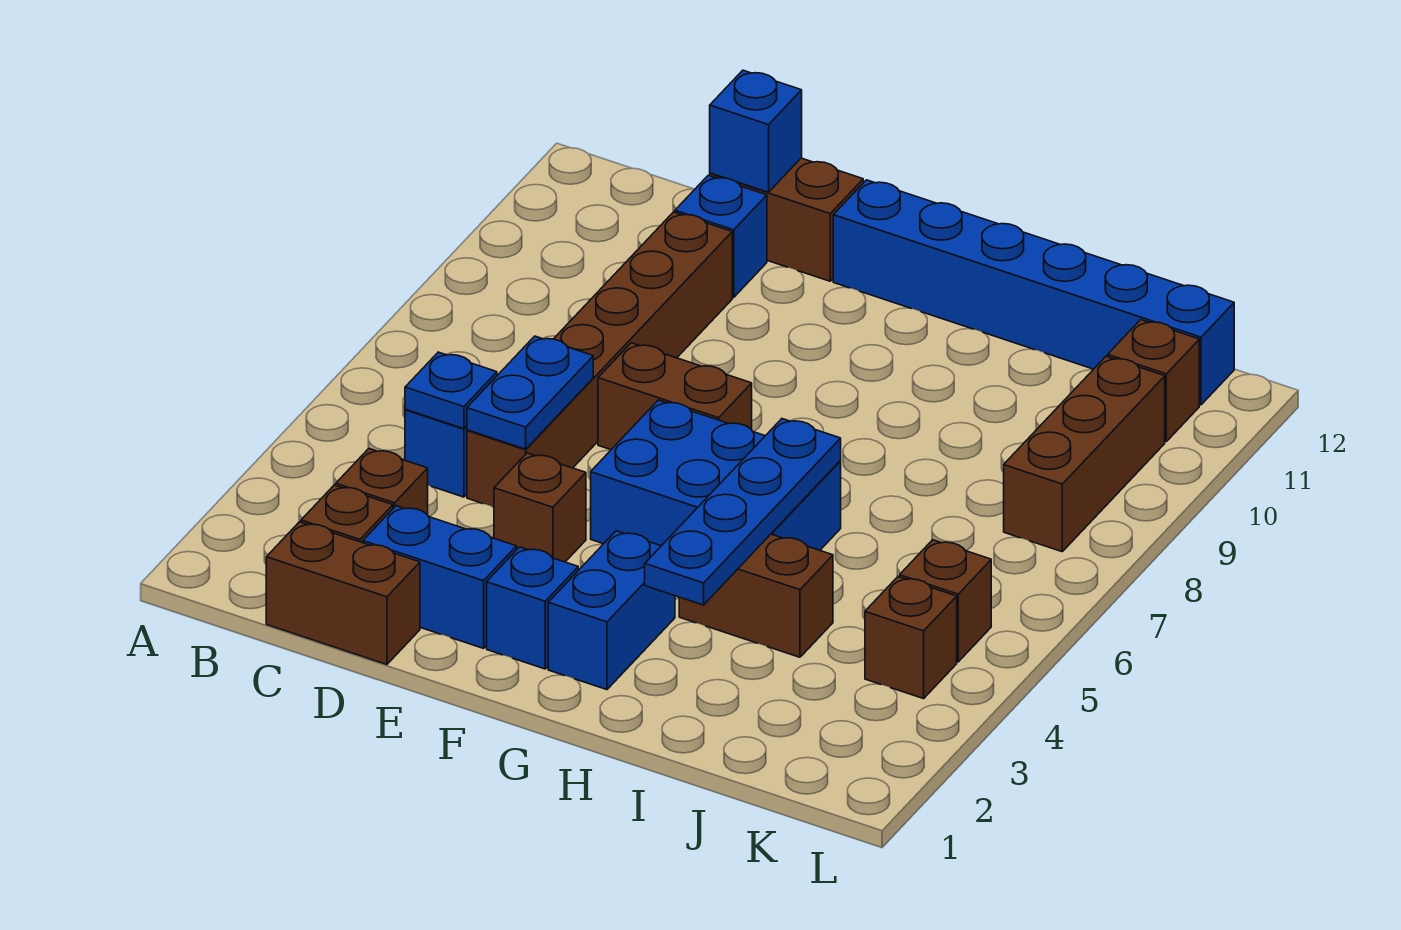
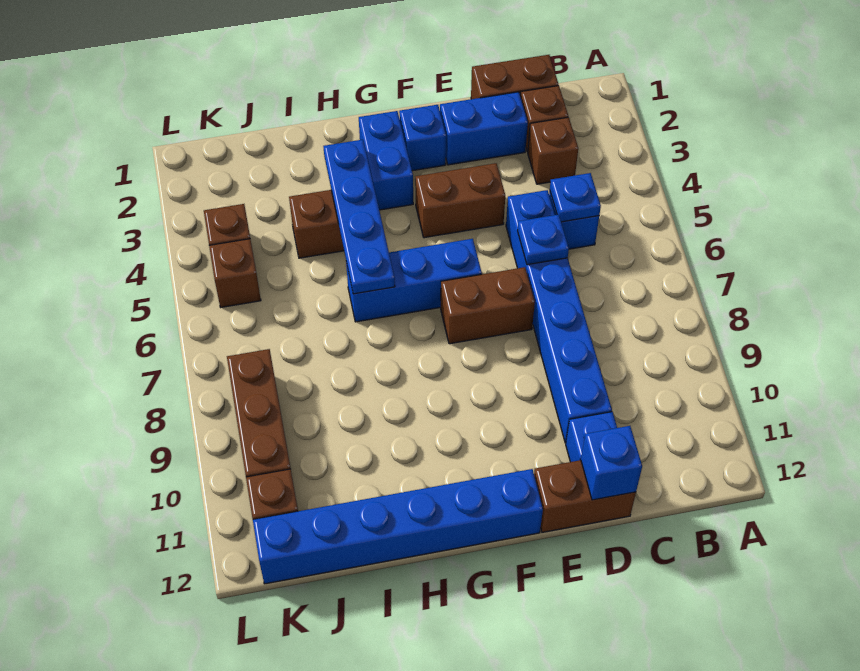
brown brick D5:D10 level 1 -> blue brick D5:D10 level 1
blue plate D5:D6 level 2 -> blue plate D6 level 2
brown brick E4 level 1 -> brown brick E4:F4 level 1
blue brick F5:H6 level 1 -> blue brick F6:H6 level 1

